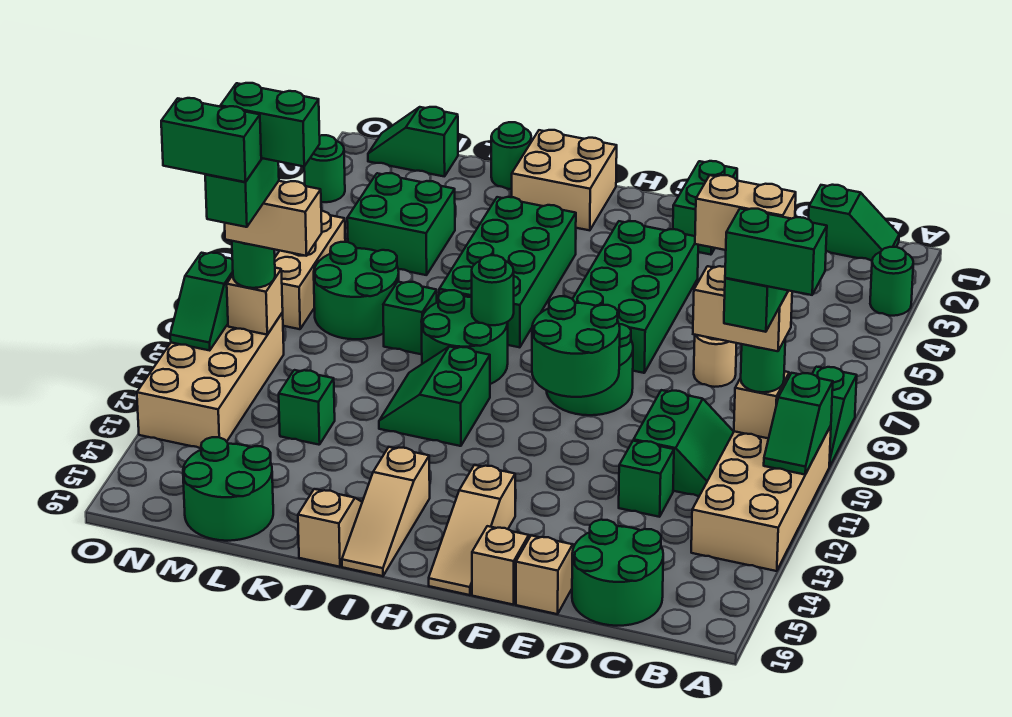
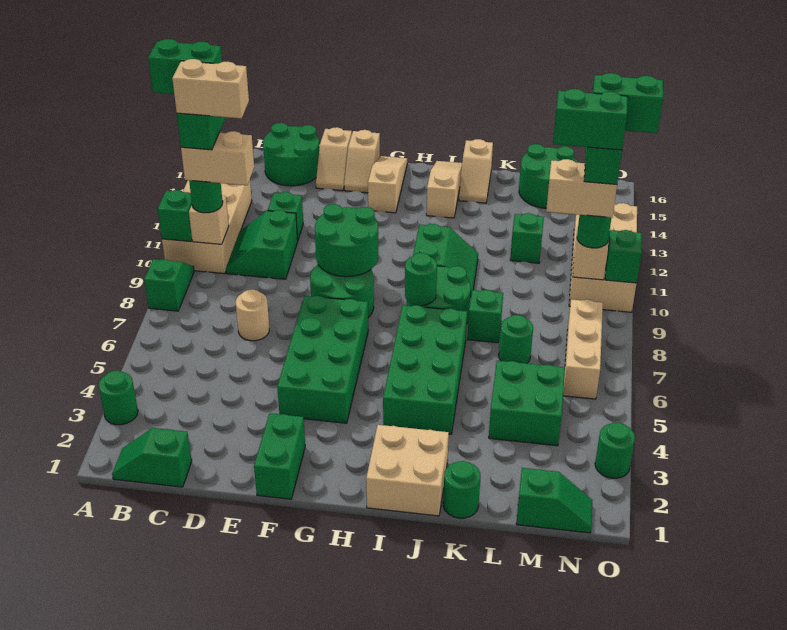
green round brick L7:M8 level 1 -> green round brick L7 level 1

